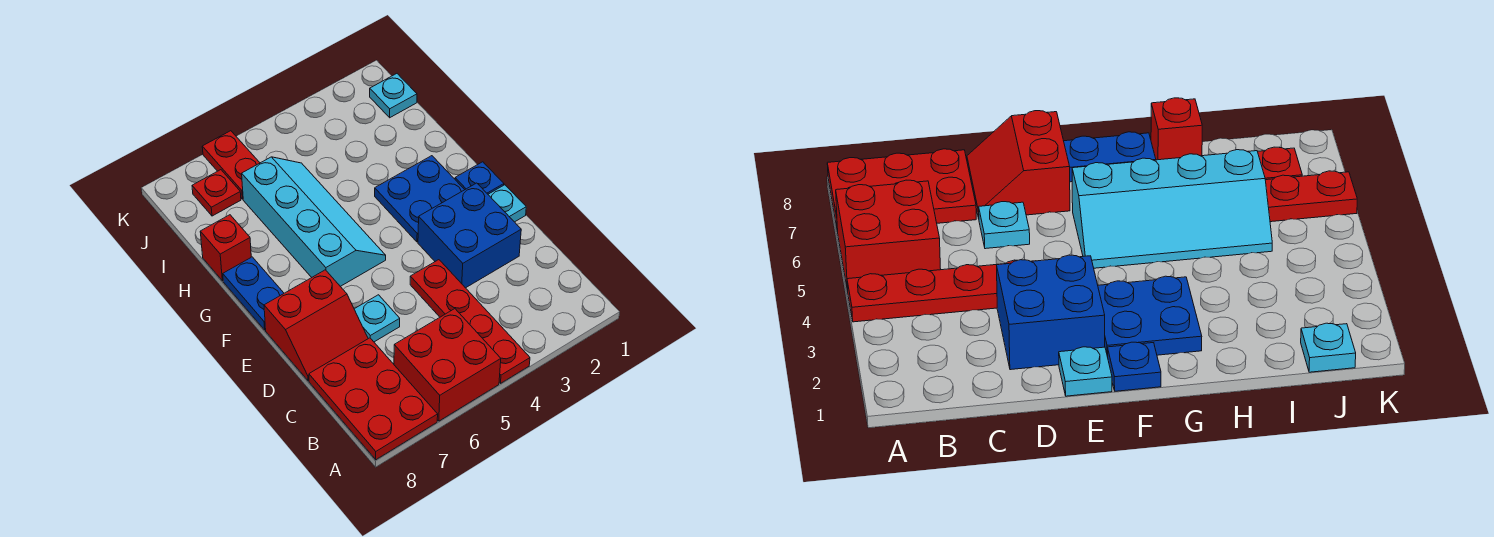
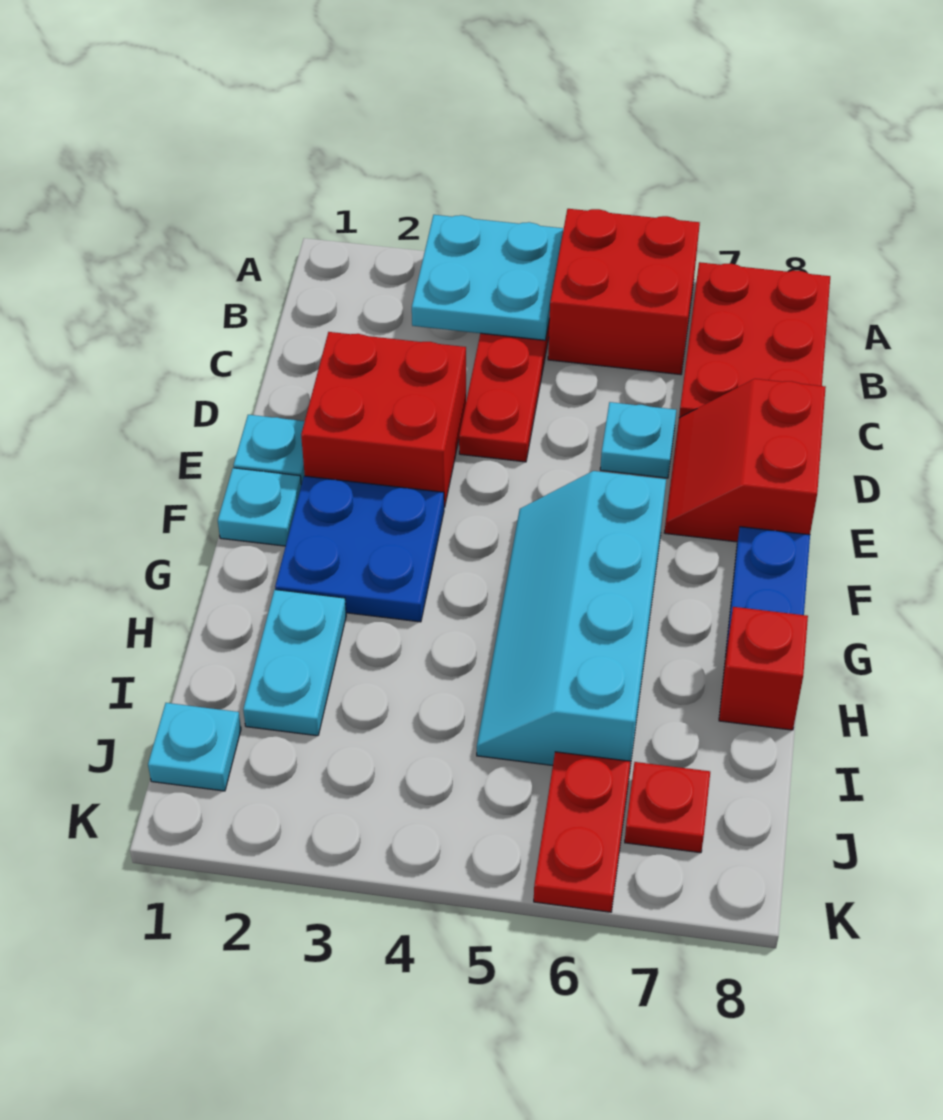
none -> cyan plate A3:B4 level 2
blue brick D2:E3 level 1 -> red brick D2:E3 level 1
red slope D7:E8 level 1 top E -> red slope D7:E8 level 1 top 8
blue plate F1 level 1 -> cyan plate F1 level 1
none -> cyan plate H2:I2 level 1

